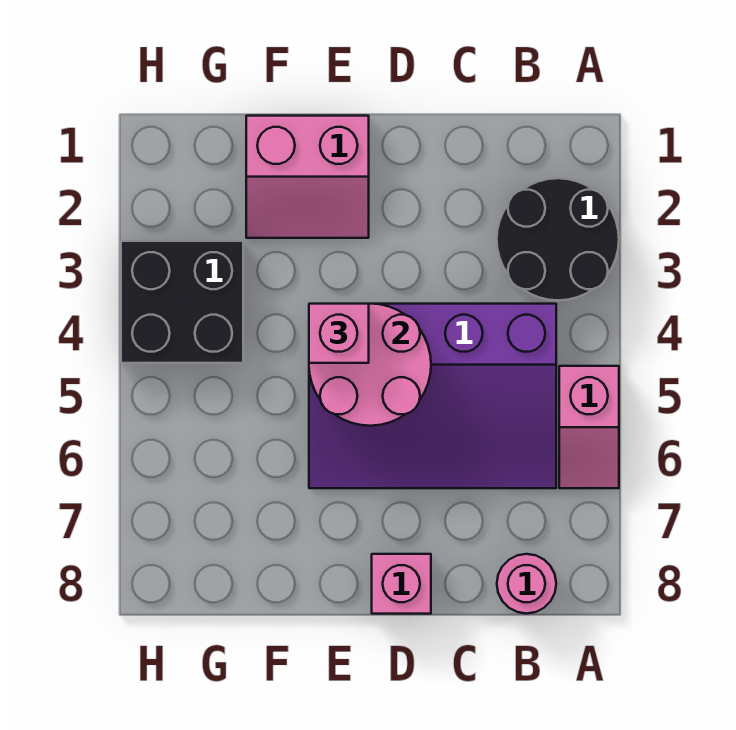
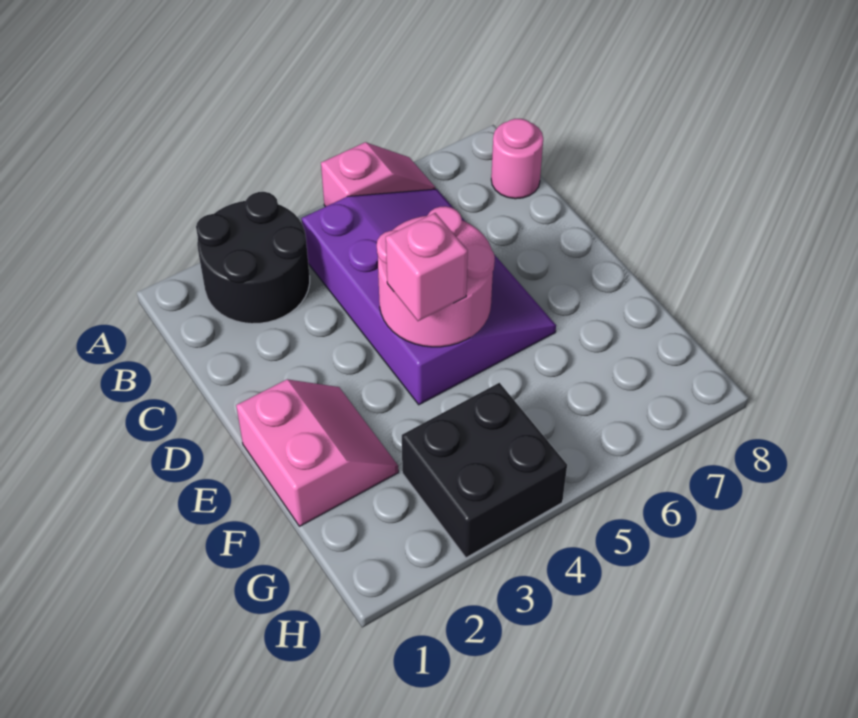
pink brick D8 level 1 -> none

